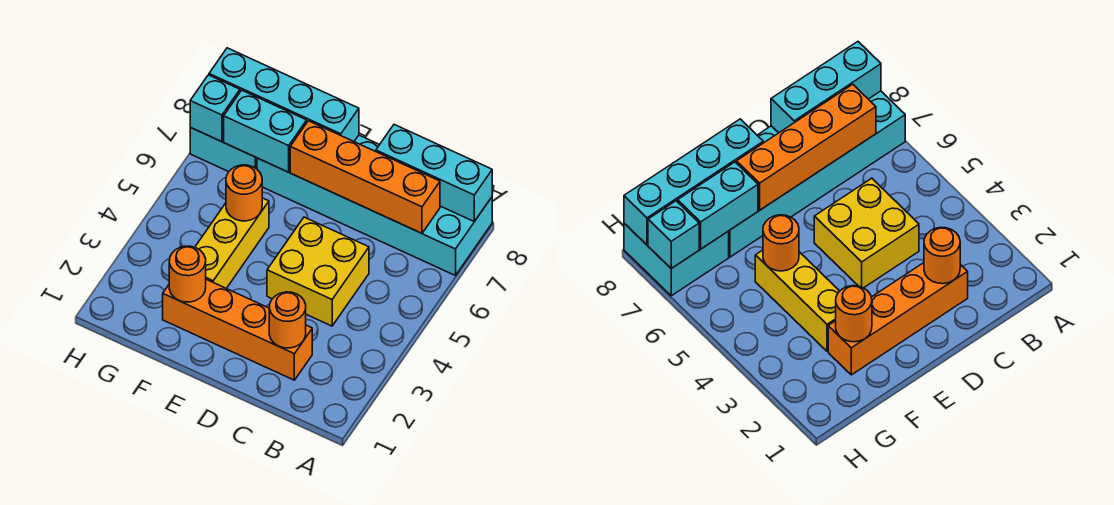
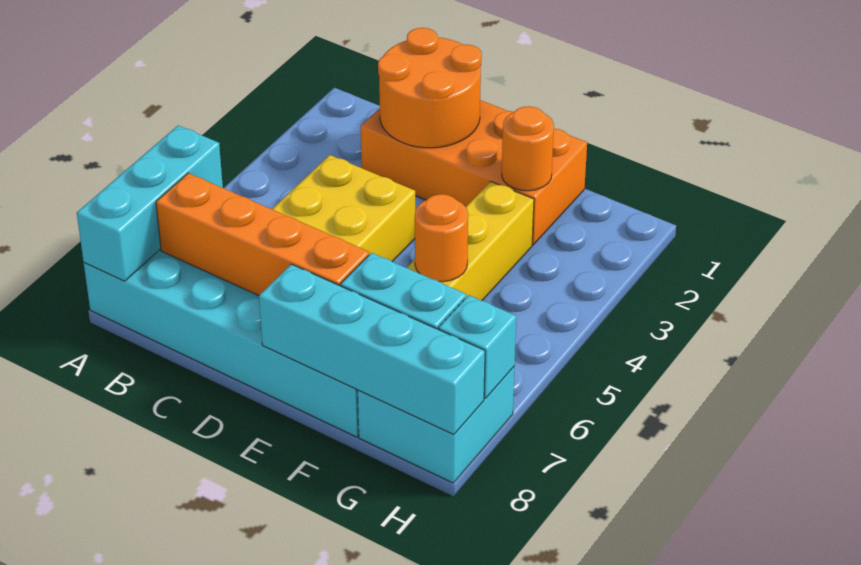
cyan brick A8:C8 level 2 -> cyan brick A6:A8 level 2
orange brick C2:F2 level 1 -> orange brick C1:F2 level 1
orange round brick C2 level 2 -> orange round brick C1:D2 level 2

